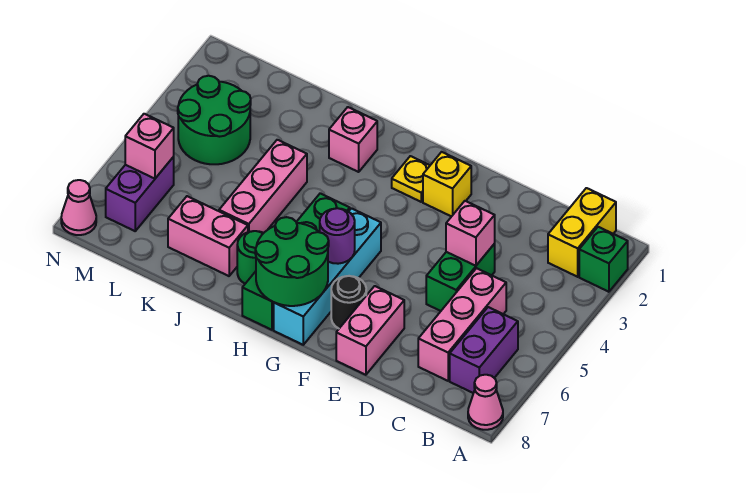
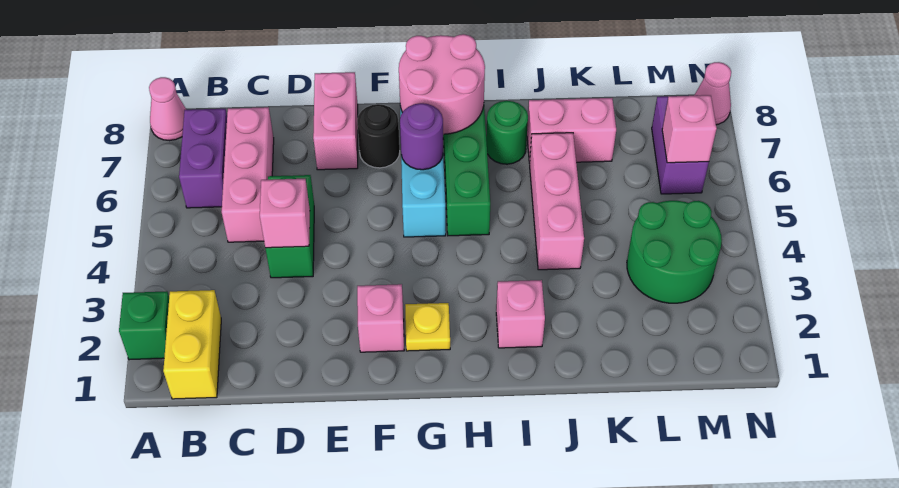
yellow brick F2 level 1 -> pink brick F2 level 1
green round brick G7:H8 level 2 -> pink round brick G7:H8 level 2

